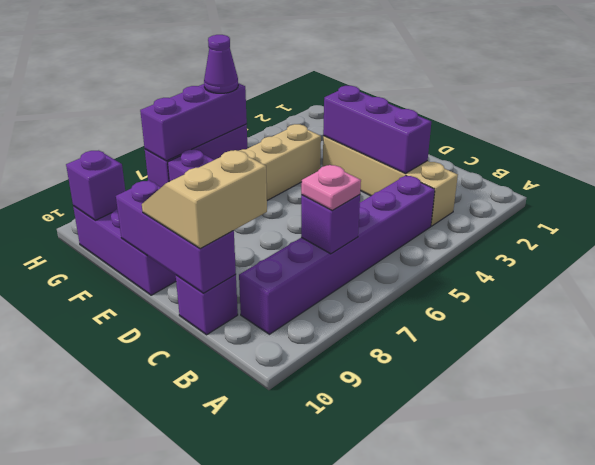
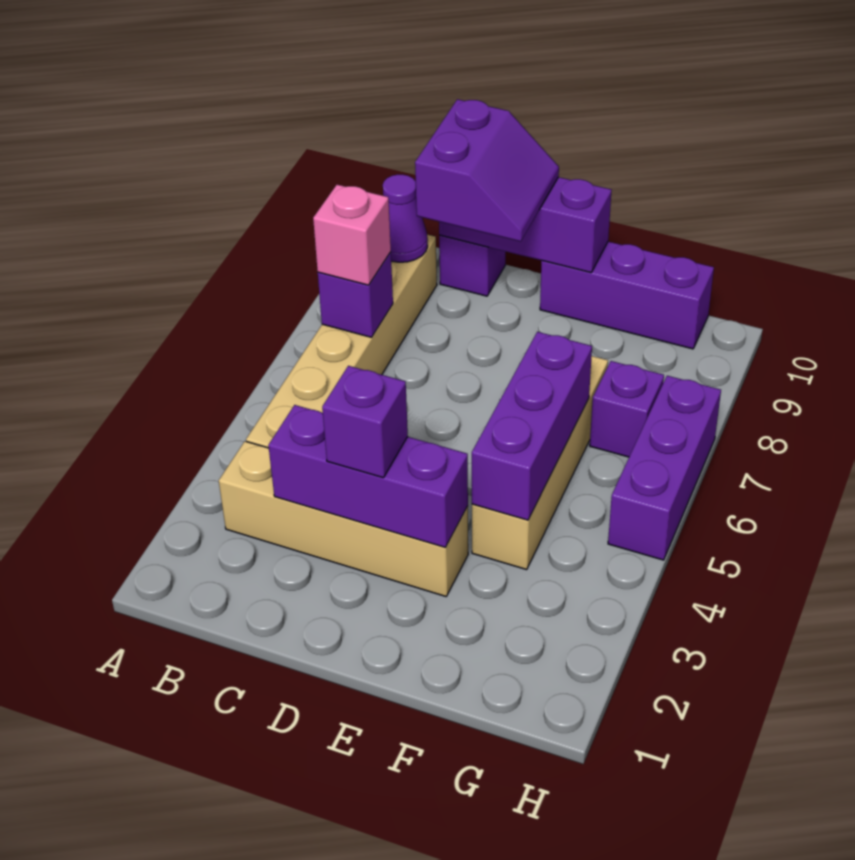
purple brick B4:B9 level 1 -> tan brick B4:B9 level 1
pink plate B7 level 3 -> pink brick B7 level 3
tan slope C9:D10 level 3 top C -> purple slope C9:D10 level 3 top C
purple brick G10 level 2 -> purple brick D3 level 3
purple brick H5:H7 level 2 -> purple brick F4:F6 level 2
purple cone H5 level 3 -> purple cone B9 level 2

